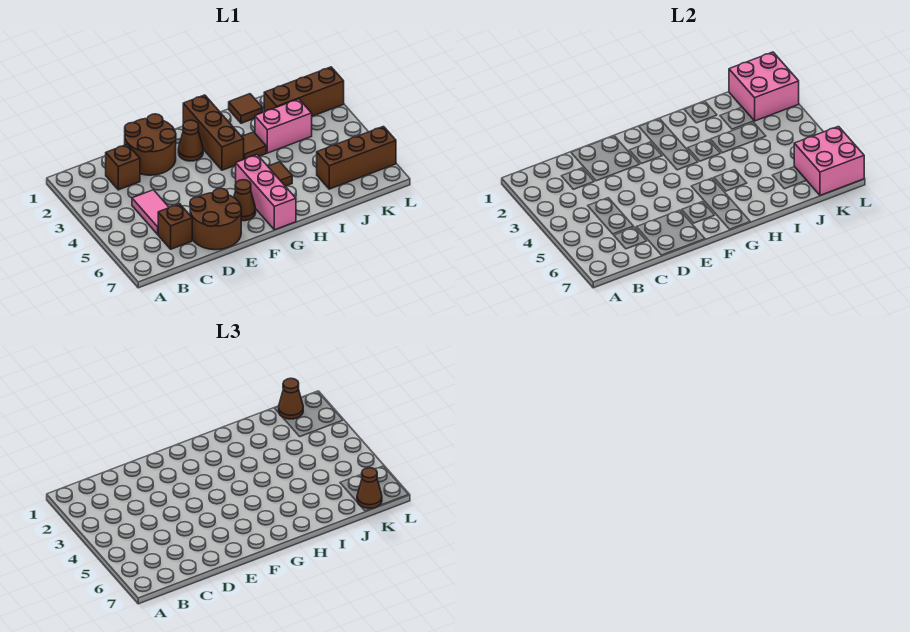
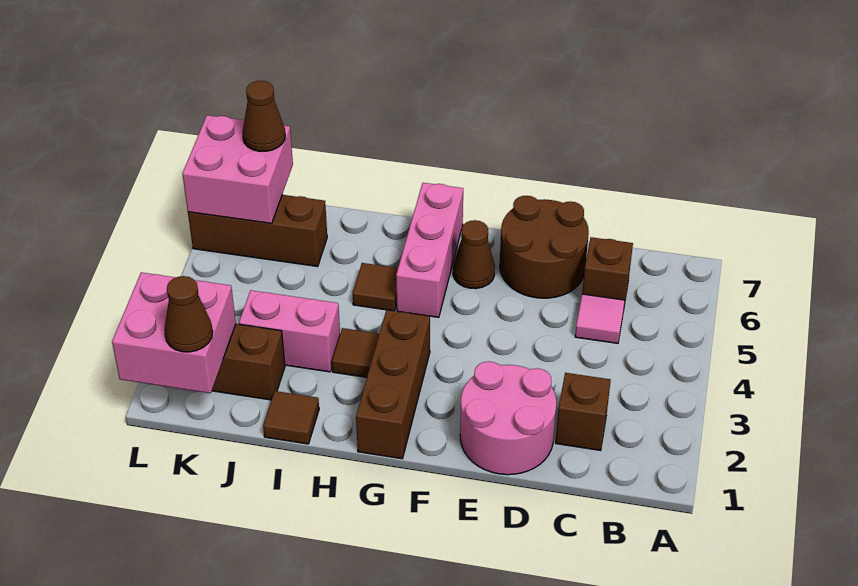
pink tile C4:C5 level 1 -> pink tile C5 level 1
brown round brick D1:E2 level 1 -> pink round brick D1:E2 level 1
brown cone F2 level 1 -> none

